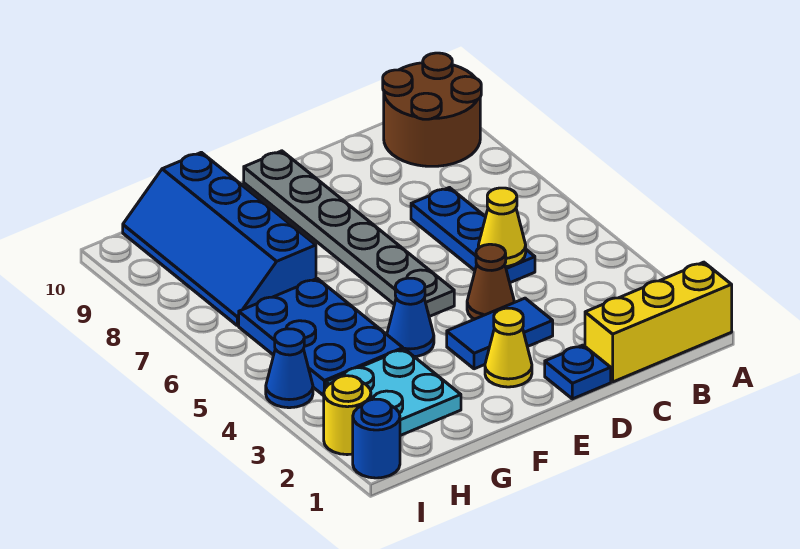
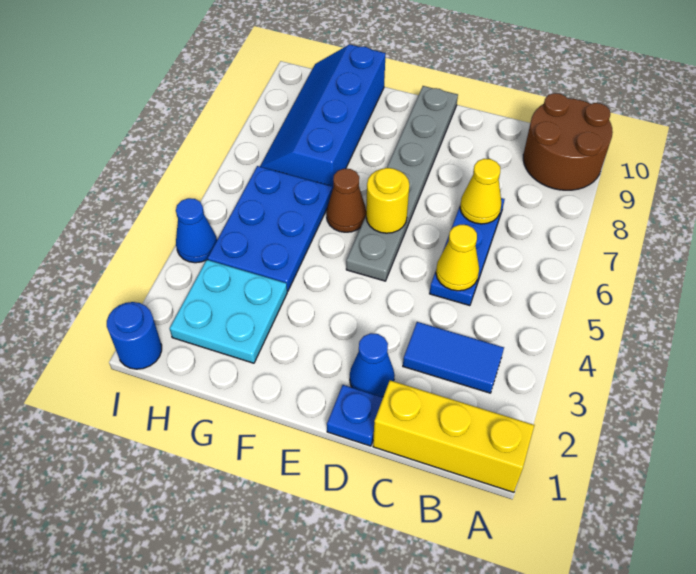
blue tile D3:E3 level 1 -> blue tile B3:C3 level 1
brown cone D4 level 1 -> brown cone F6 level 1
yellow cone E2 level 1 -> yellow cone C7 level 2
blue cone F4 level 1 -> blue cone D2 level 1
yellow round brick I2 level 1 -> yellow round brick E6 level 2

